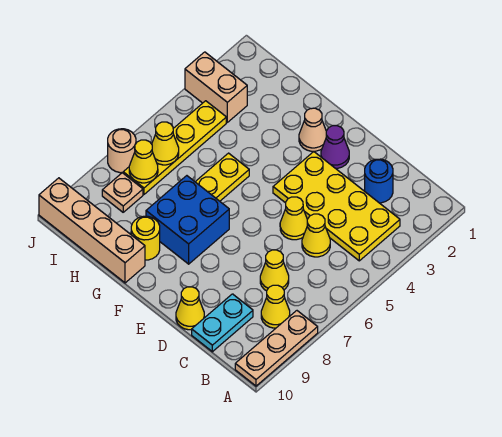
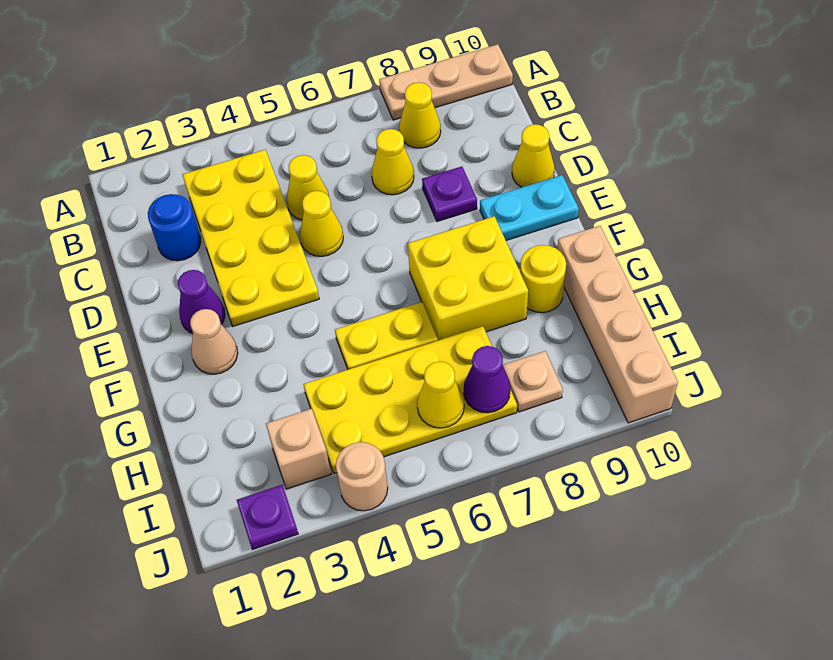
cyan plate C9:C10 level 1 -> cyan plate E9:E10 level 1
none -> purple plate D8 level 1
blue brick F7:G8 level 1 -> yellow brick F7:G8 level 1
tan brick I3:J3 level 1 -> tan brick I3 level 1
yellow plate I4:I7 level 1 -> yellow plate H4:I7 level 1
yellow cone I7 level 2 -> purple cone I7 level 2
none -> purple plate J2 level 1
tan round brick J7 level 1 -> tan round brick J4 level 1

